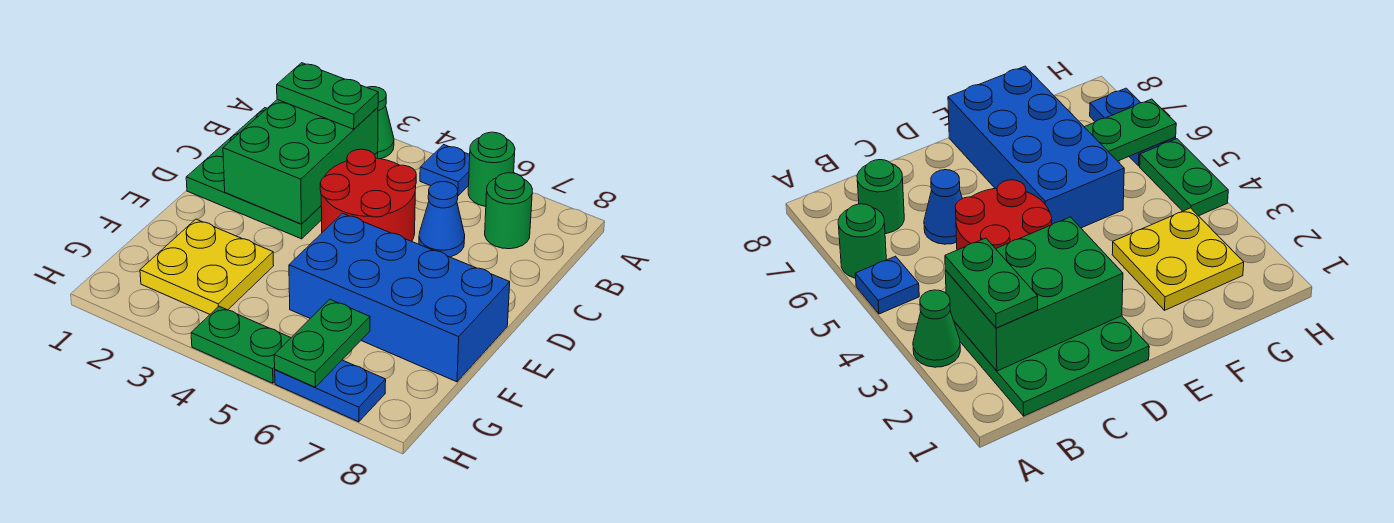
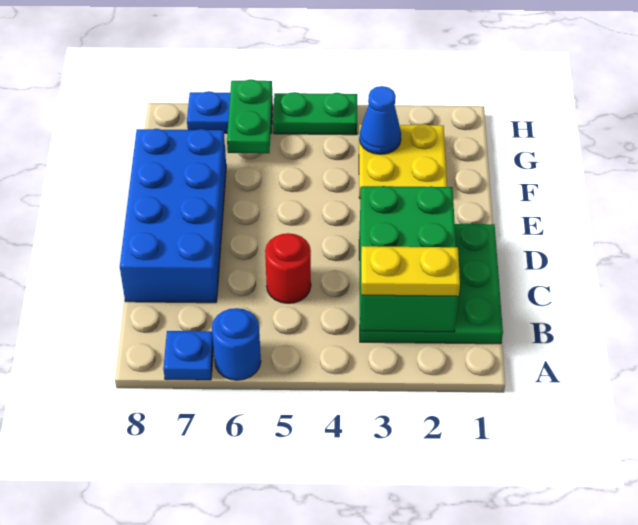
green cone A3 level 1 -> none
blue plate A5 level 1 -> blue plate A7 level 1
green round brick A6 level 1 -> blue round brick A6 level 1
green plate B2:B3 level 3 -> yellow plate B2:B3 level 3
green round brick B7 level 1 -> none
red round brick C4:D5 level 1 -> red round brick C5 level 1
blue cone C6 level 1 -> blue cone G3 level 2
blue brick E5:F8 level 1 -> blue brick C7:F8 level 1

